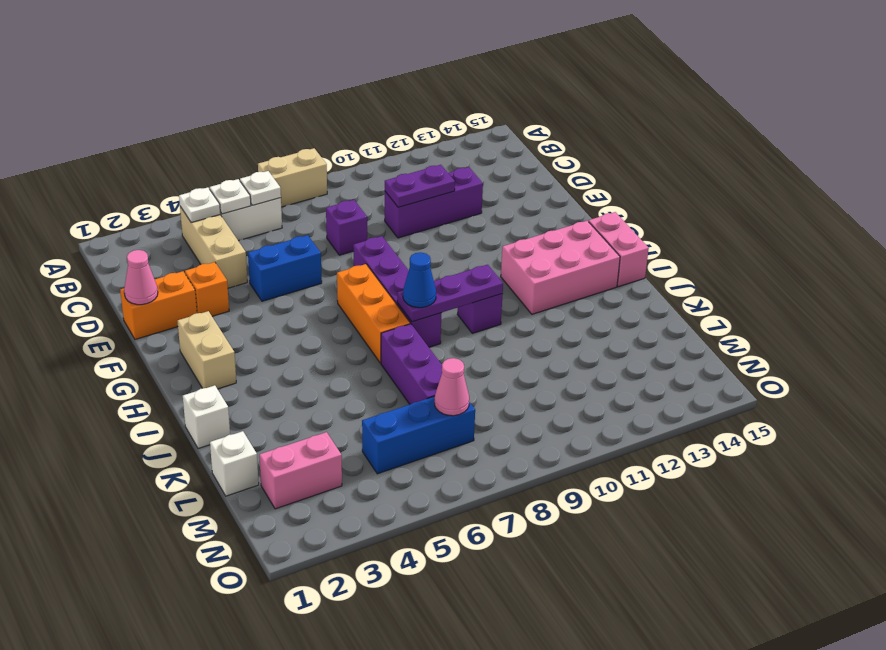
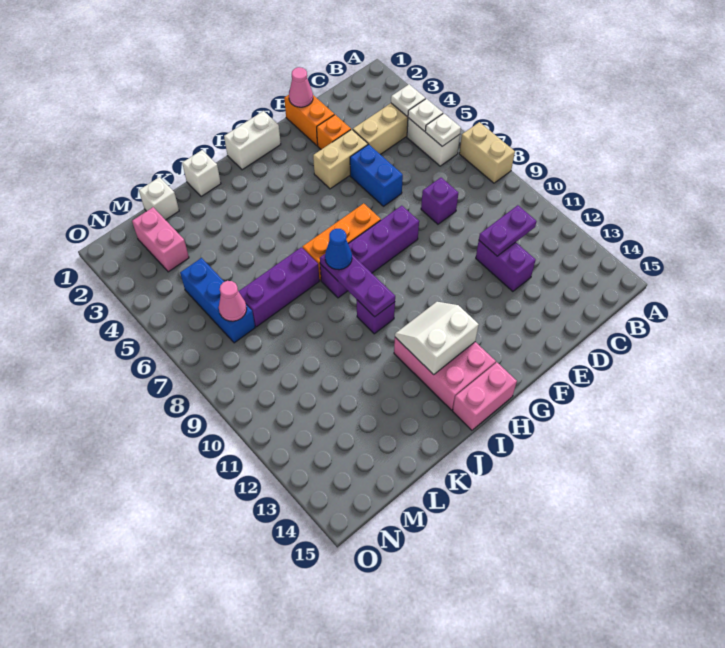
purple brick D10:D12 level 1 -> purple brick D11:D12 level 1
purple plate D10:D11 level 2 -> purple plate C11:D11 level 2
none -> white brick G1:H1 level 1
tan brick G2:H2 level 1 -> tan brick E4:F4 level 1
none -> white slope H12:I13 level 2 top 13

